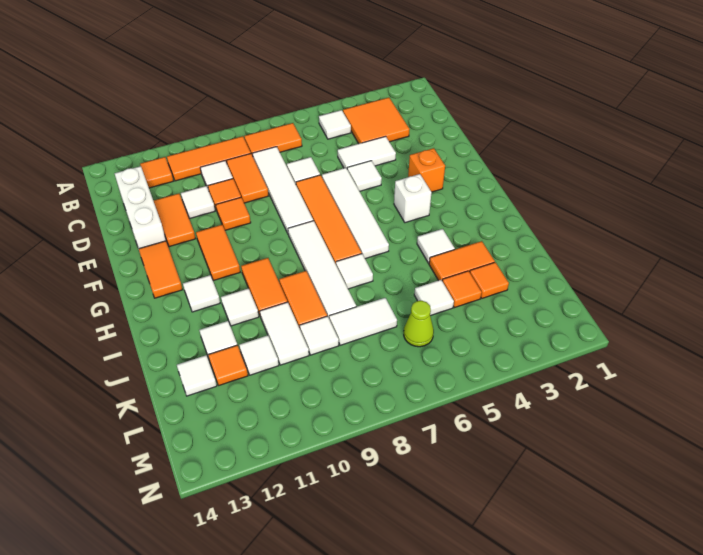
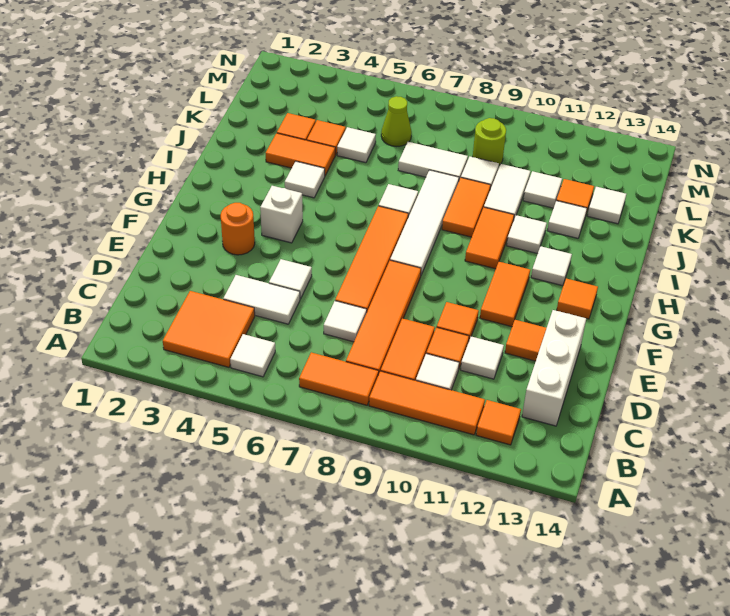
white tile C8:F8 level 1 -> orange tile C8:F8 level 1
orange tile D12:E12 level 1 -> orange tile E12 level 1
white tile E6:H6 level 1 -> none
orange brick F3 level 1 -> orange round brick F3 level 1
orange tile F13:G13 level 1 -> orange tile G13 level 1
none -> lime round brick L9 level 1

